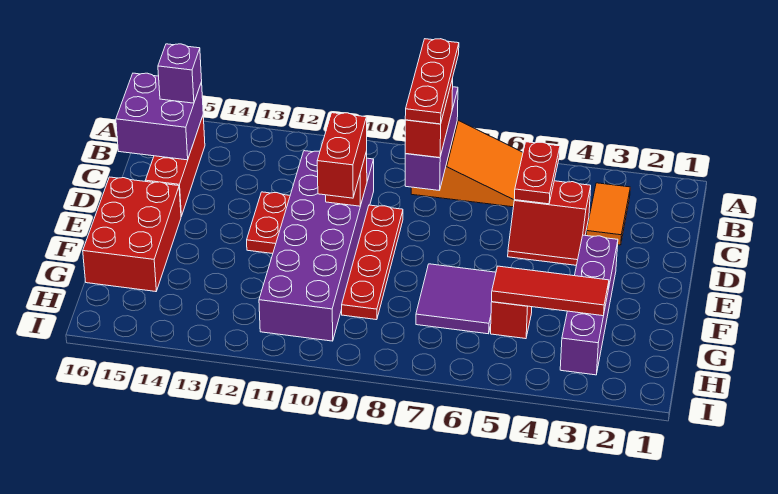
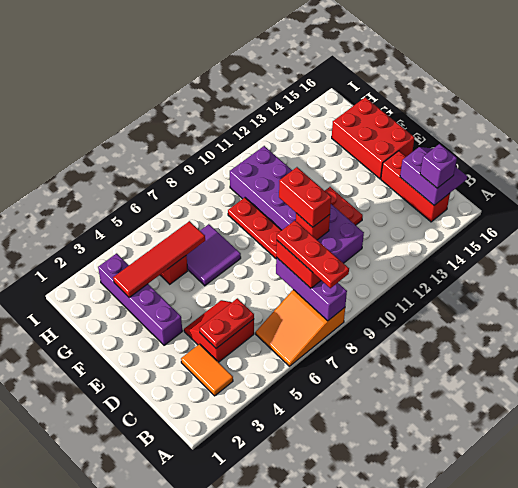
red plate B5:C5 level 2 -> red plate C4:C5 level 2
purple brick B15:C16 level 2 -> purple slope B15:C16 level 2 top 15
red tile G3:G5 level 2 -> red tile G3:G6 level 2

